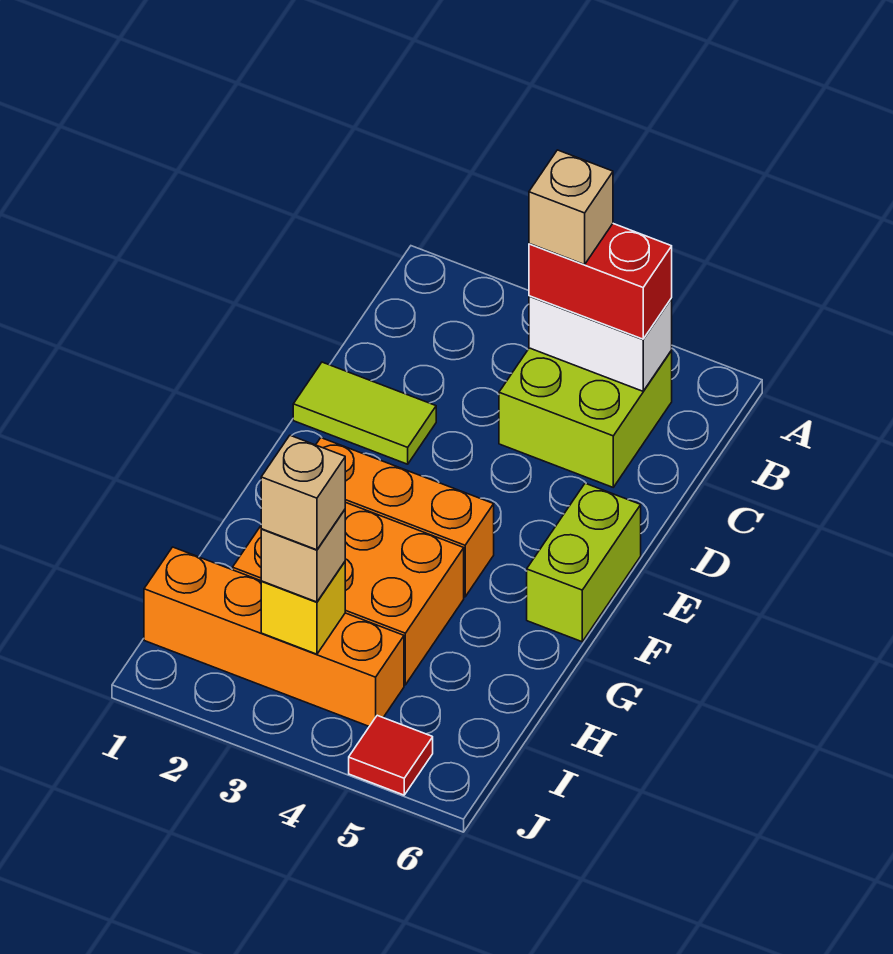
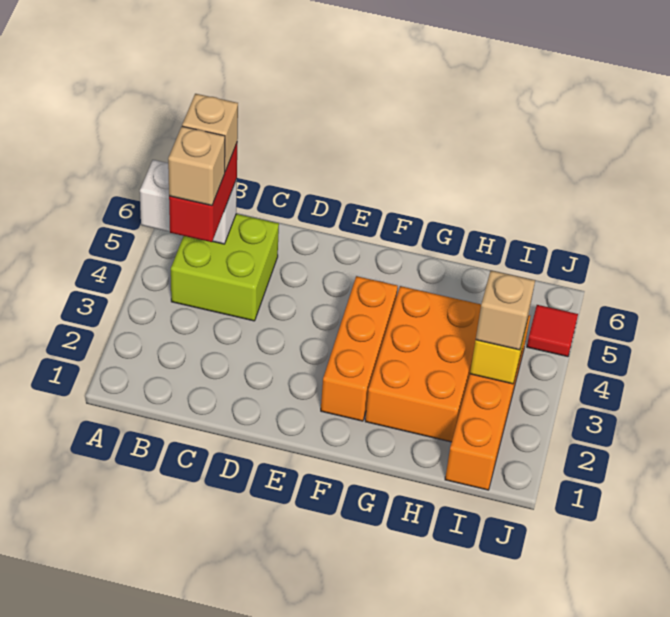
white brick B4:B5 level 2 -> white brick A5:B5 level 2
lime tile D1:D2 level 1 -> none
lime brick E6:F6 level 1 -> none
tan brick I3 level 4 -> tan brick B5 level 4

